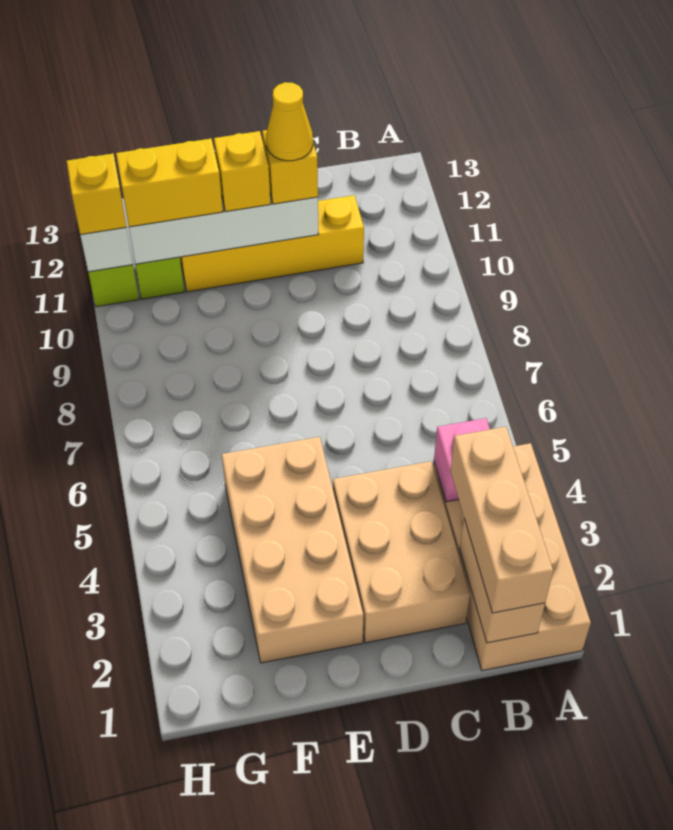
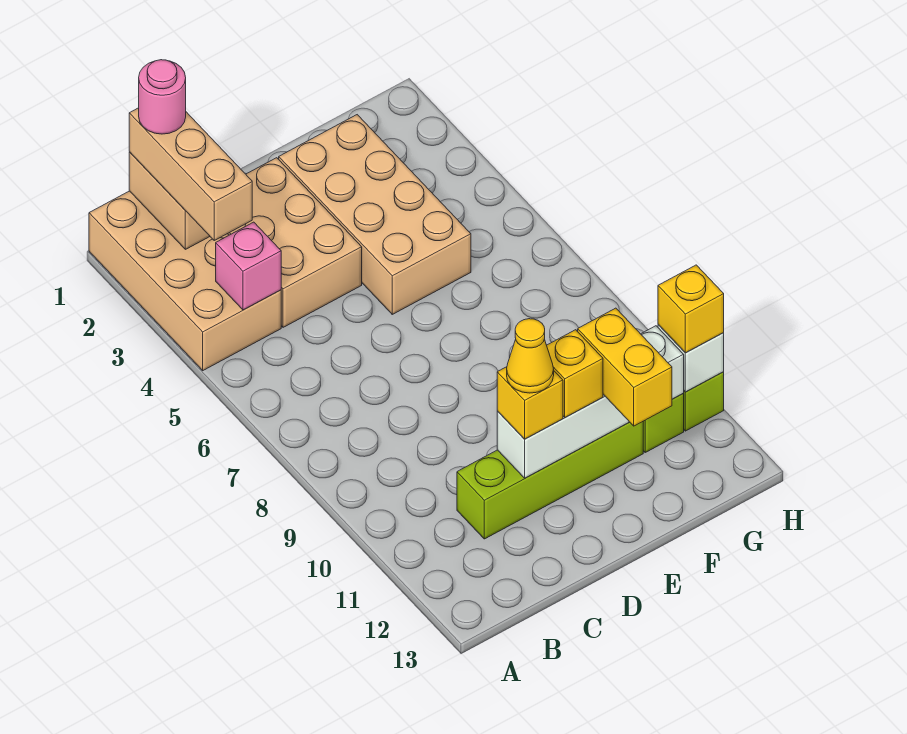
none -> pink round brick B1 level 4
yellow brick C11:F11 level 1 -> lime brick C11:F11 level 1
yellow brick F11:G11 level 3 -> yellow brick F11:F12 level 3

